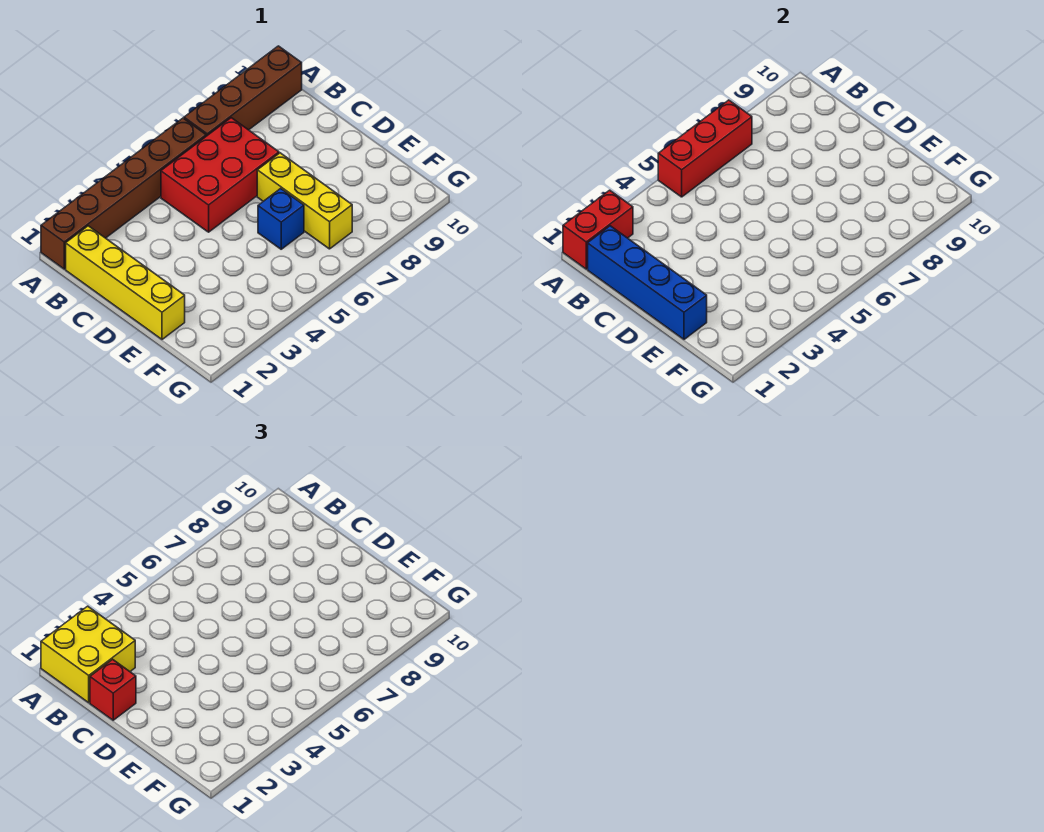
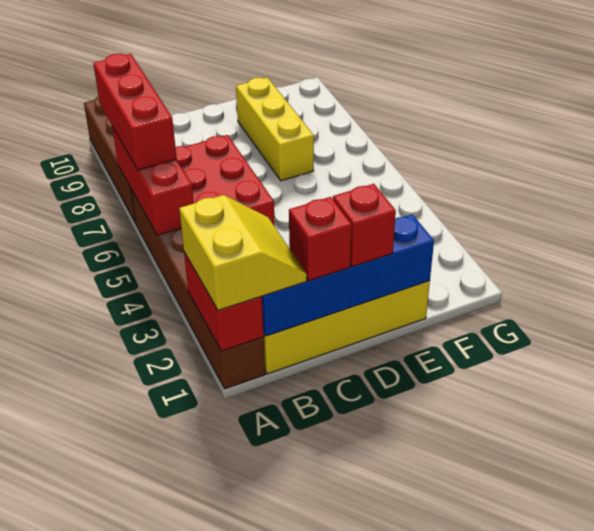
yellow brick A1:B2 level 3 -> yellow slope A1:B2 level 3 top A
none -> red brick A6:A8 level 3
none -> red brick D1 level 3
yellow brick D7:F7 level 1 -> yellow brick E7:E9 level 1
blue brick E6 level 1 -> none

